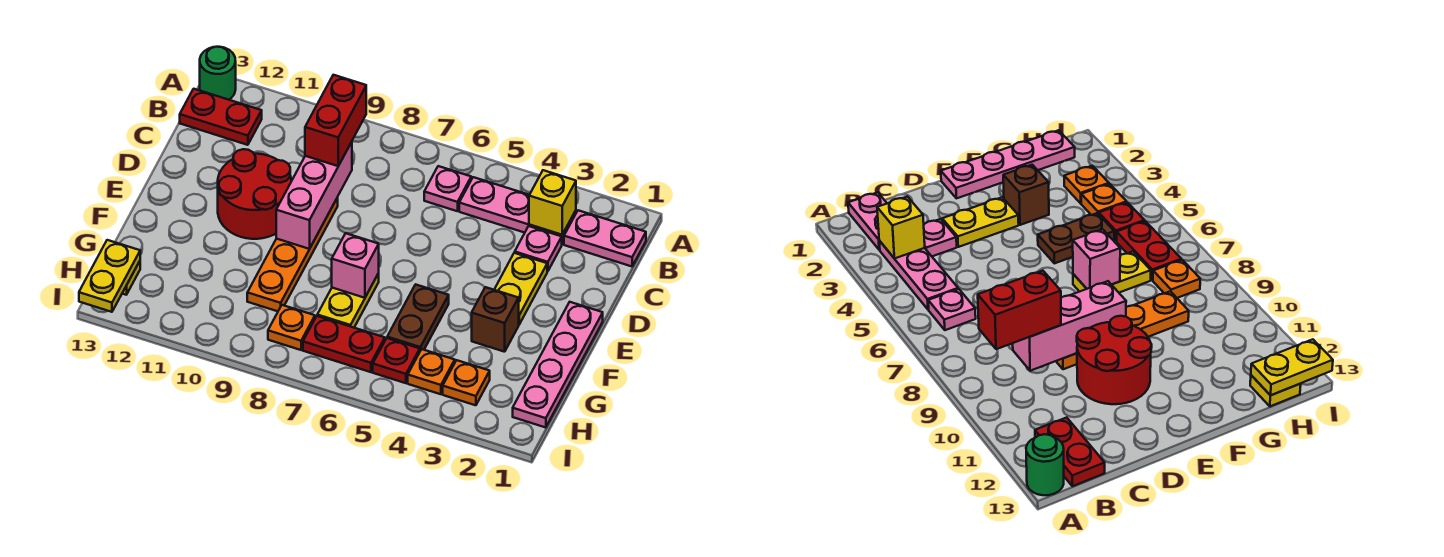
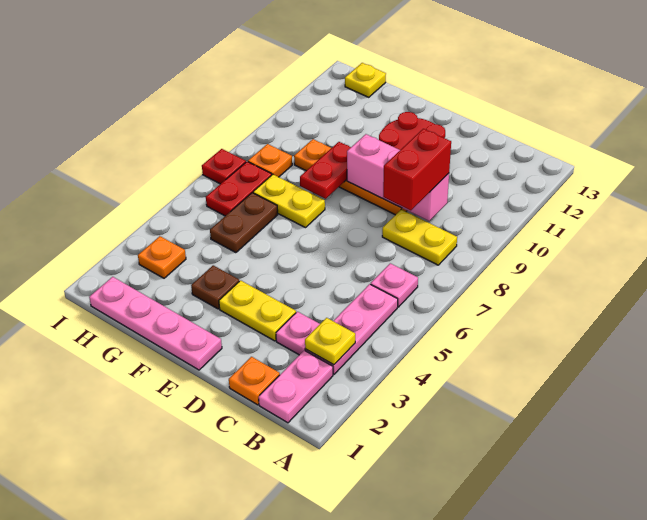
green round brick A13 level 1 -> none
yellow brick B3 level 2 -> yellow plate B3 level 2
red brick B9:C9 level 3 -> red brick C8:C9 level 3
red plate B12:B13 level 1 -> red plate F8:F9 level 2
brown brick F3 level 1 -> brown plate F3 level 1
brown plate F5:G5 level 1 -> brown plate G5:G6 level 1
pink brick F7 level 2 -> none
orange plate H4 level 1 -> orange plate C1 level 1
red plate H5 level 1 -> red plate I7 level 1
yellow plate H13:I13 level 2 -> yellow plate B8:C8 level 1

